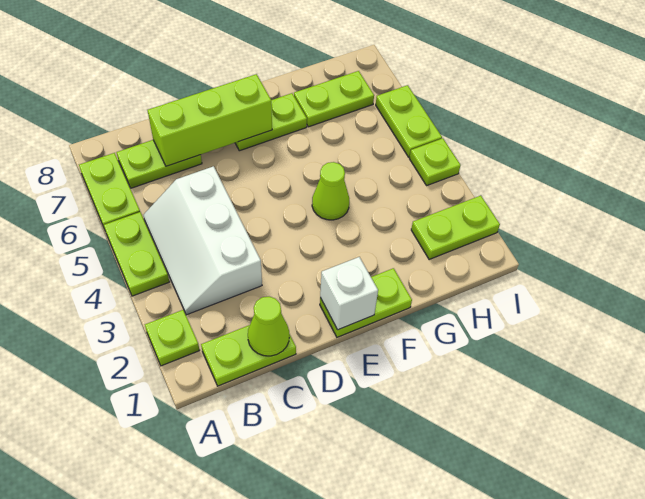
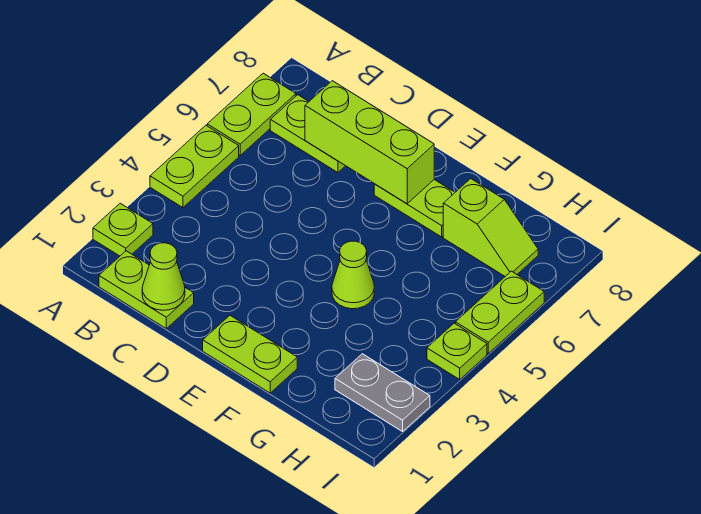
white slope B3:C5 level 1 top C -> none
white brick E1 level 2 -> none
lime plate G7:H7 level 1 -> lime slope G7:H7 level 1 top G
lime plate H2:I2 level 1 -> grey plate H2:I2 level 1

